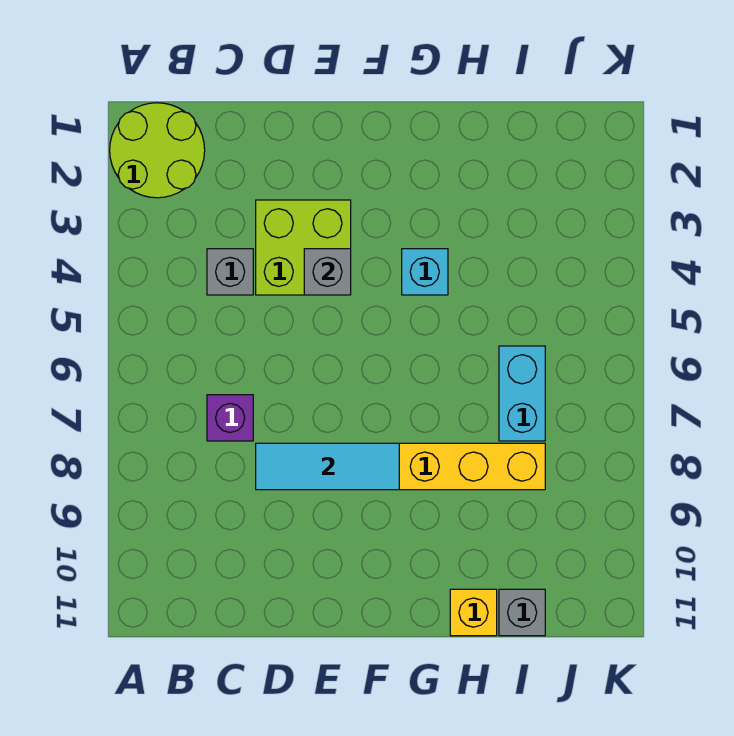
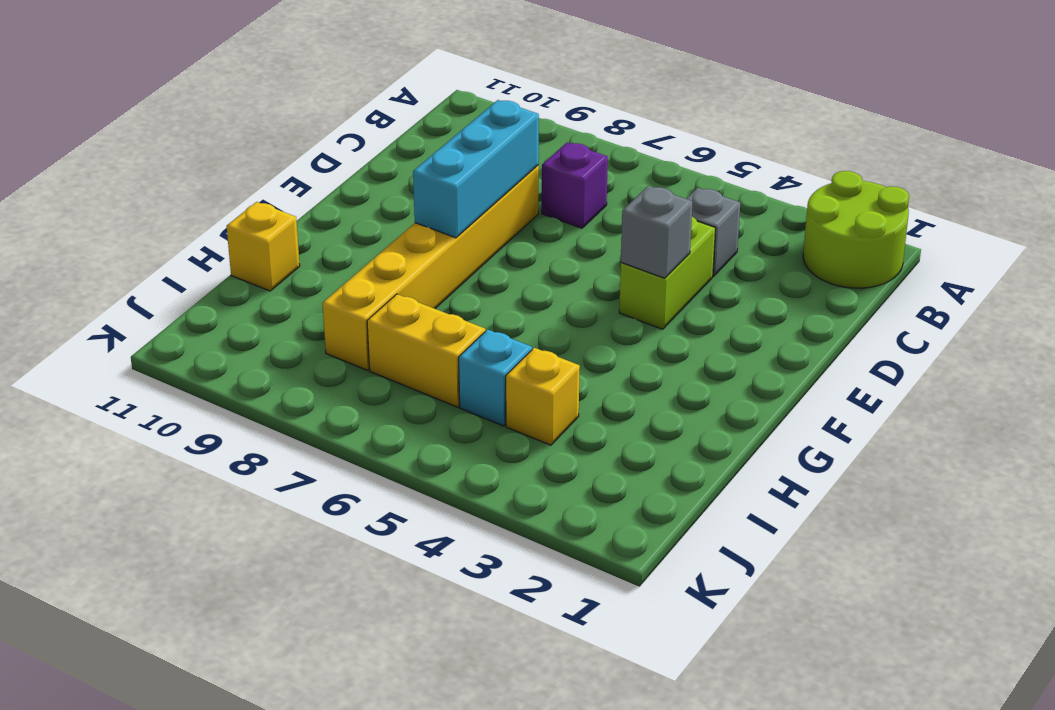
lime brick D3:E4 level 1 -> lime brick D4:E4 level 1
cyan tile D8:F8 level 2 -> cyan brick D8:F8 level 2
cyan brick G4 level 1 -> cyan brick I5 level 1
none -> yellow brick I4 level 1
cyan brick I6:I7 level 1 -> yellow brick I6:I7 level 1
grey brick I11 level 1 -> none

